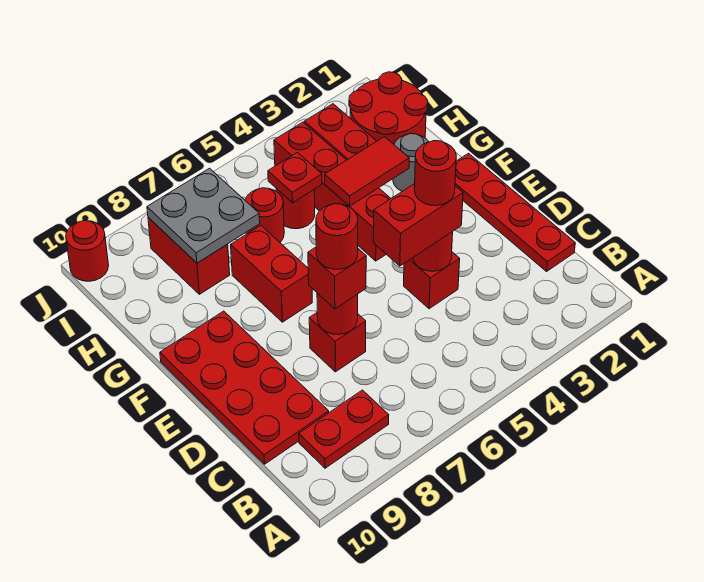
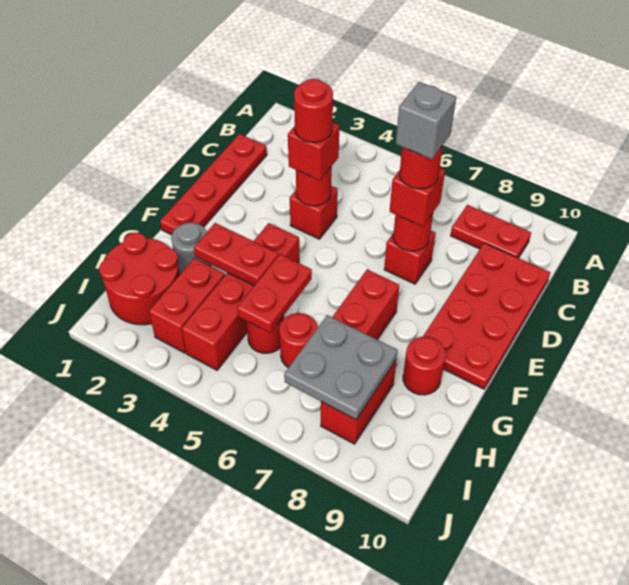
red brick D4:D5 level 3 -> red brick D4 level 3
none -> grey brick D7 level 5
red tile G3:G4 level 2 -> red plate G3:G4 level 2
red plate H5 level 2 -> red plate G5:H5 level 2
red round brick J10 level 1 -> red round brick G9 level 1

